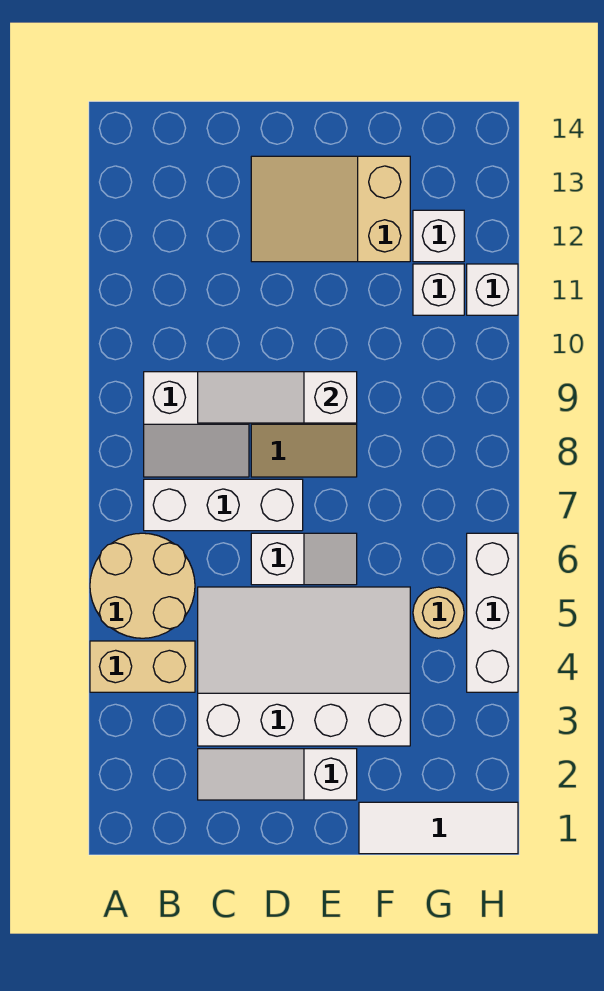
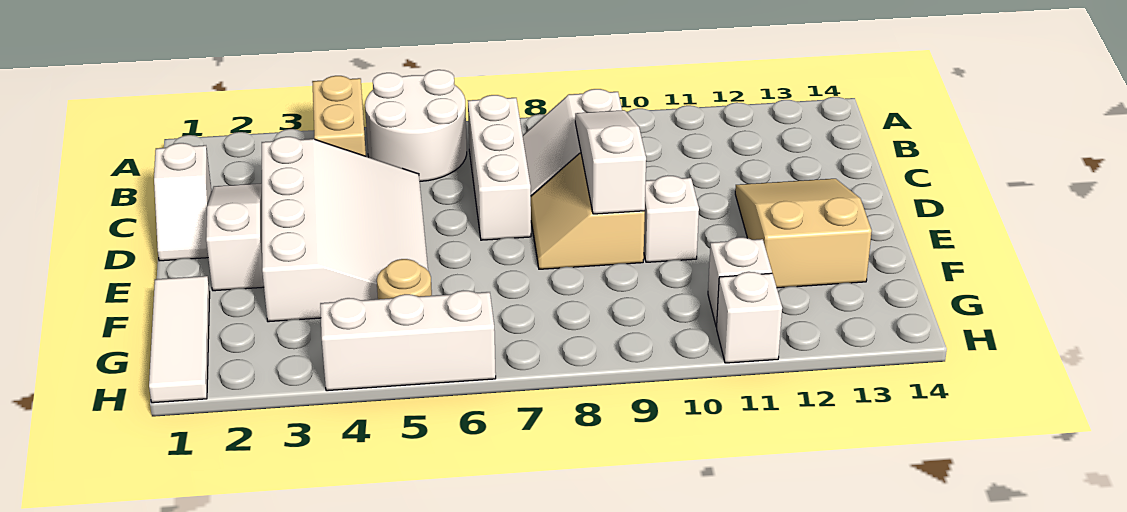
tan round brick A5:B6 level 1 -> white round brick A5:B6 level 1
white slope D6:E6 level 1 top D -> white slope C1:D1 level 1 top C
white brick G12 level 1 -> white brick E10 level 1

